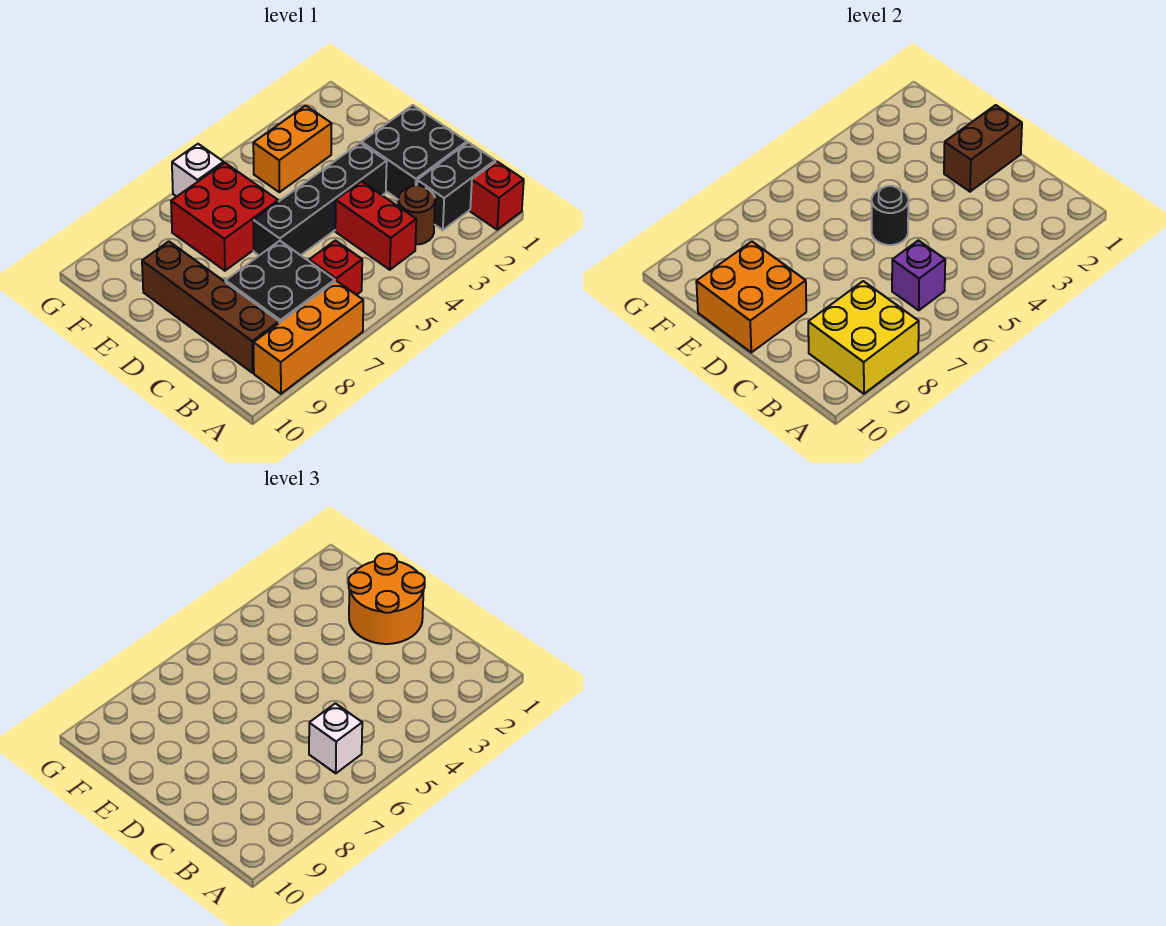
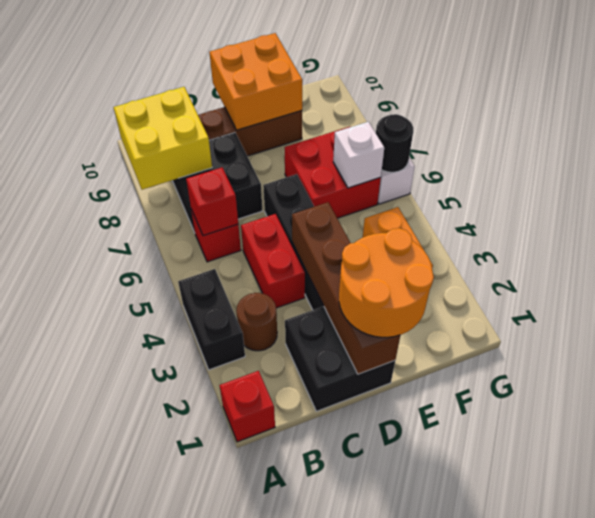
orange brick A7:A9 level 1 -> none
black brick B1:B2 level 1 -> black brick A3:A4 level 1
red brick B4:C4 level 1 -> red brick C4:C5 level 1
purple brick B6 level 2 -> red brick B6 level 2
white brick B6 level 3 -> white brick F6 level 2
brown brick D1:D2 level 2 -> brown brick D1:D4 level 2
black round brick D5 level 2 -> black round brick G6 level 2

